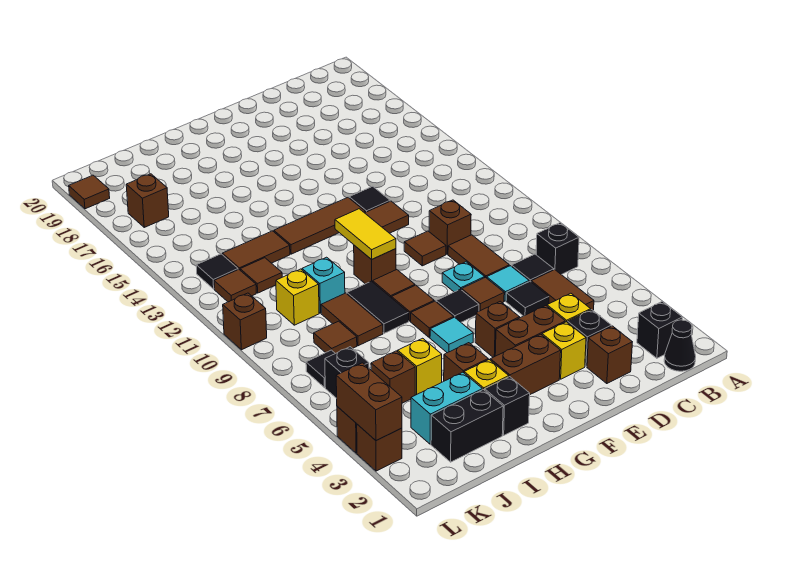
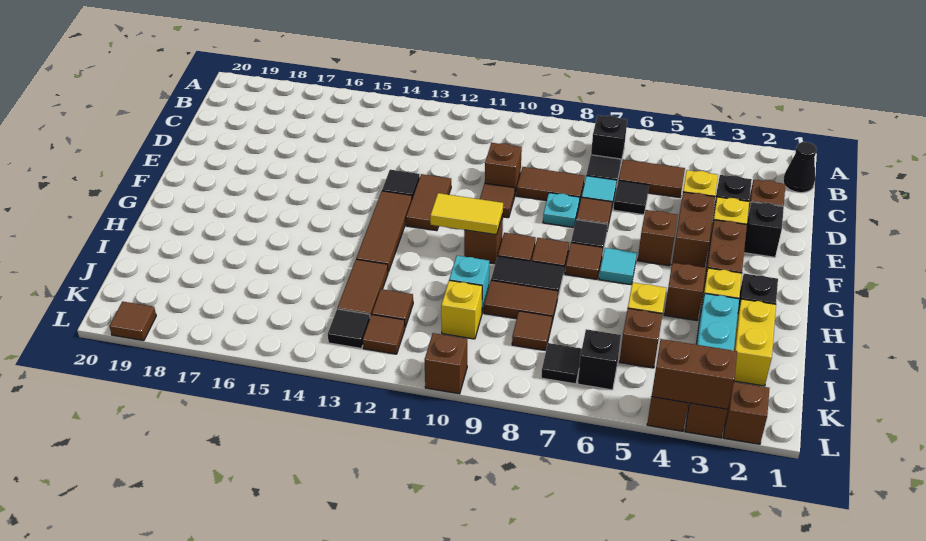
black brick B2 level 1 -> black brick E2 level 1
black brick I2:J2 level 1 -> yellow brick I2:J2 level 1
brown brick K17 level 1 -> brown brick L2 level 1

